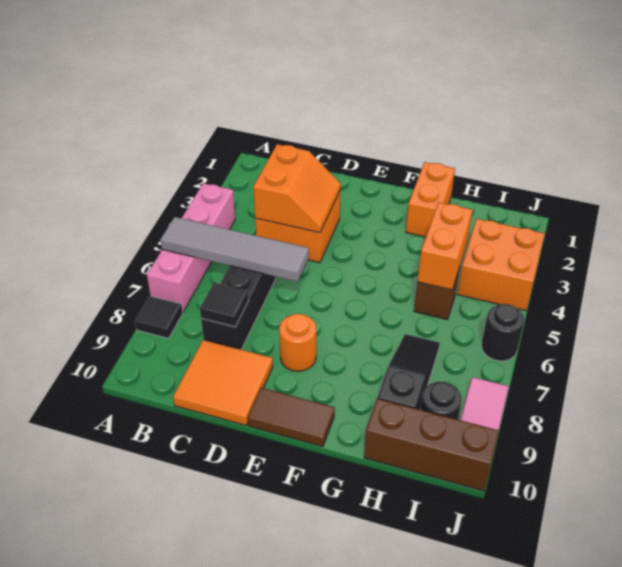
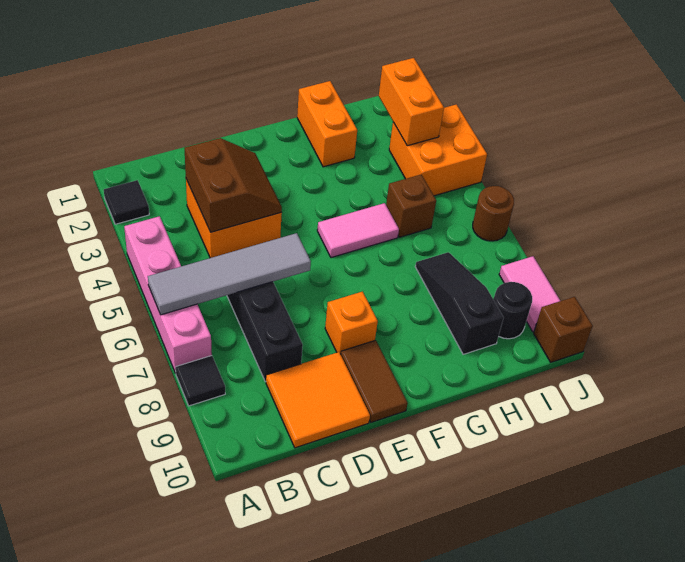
orange slope C3:D4 level 2 top C -> brown slope C3:D4 level 2 top C
black tile C8 level 2 -> black tile A2 level 1
orange round brick E8 level 1 -> orange brick E8 level 1
brown tile E10:F10 level 1 -> brown tile E9:E10 level 1
none -> pink tile F5:G5 level 1
orange brick H4:H5 level 2 -> orange brick I2:I3 level 2
brown brick H10:J10 level 1 -> brown brick J10 level 1
black round brick J6 level 1 -> brown round brick J6 level 1

